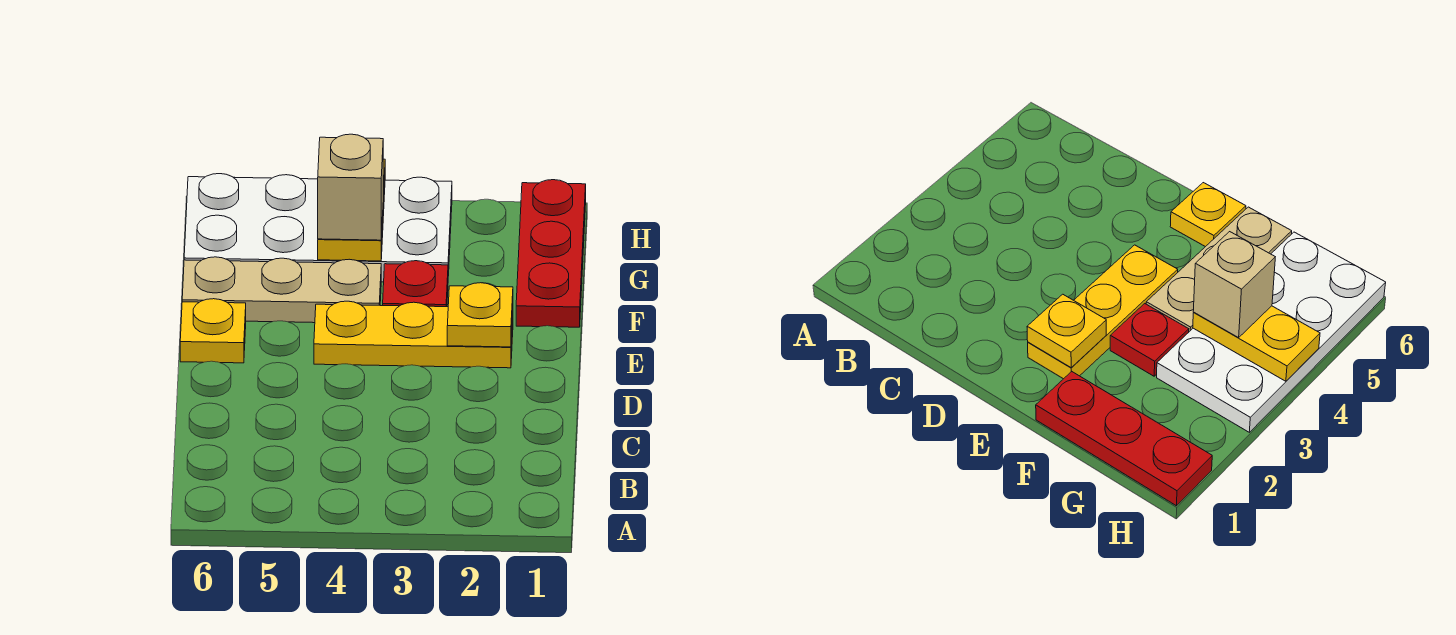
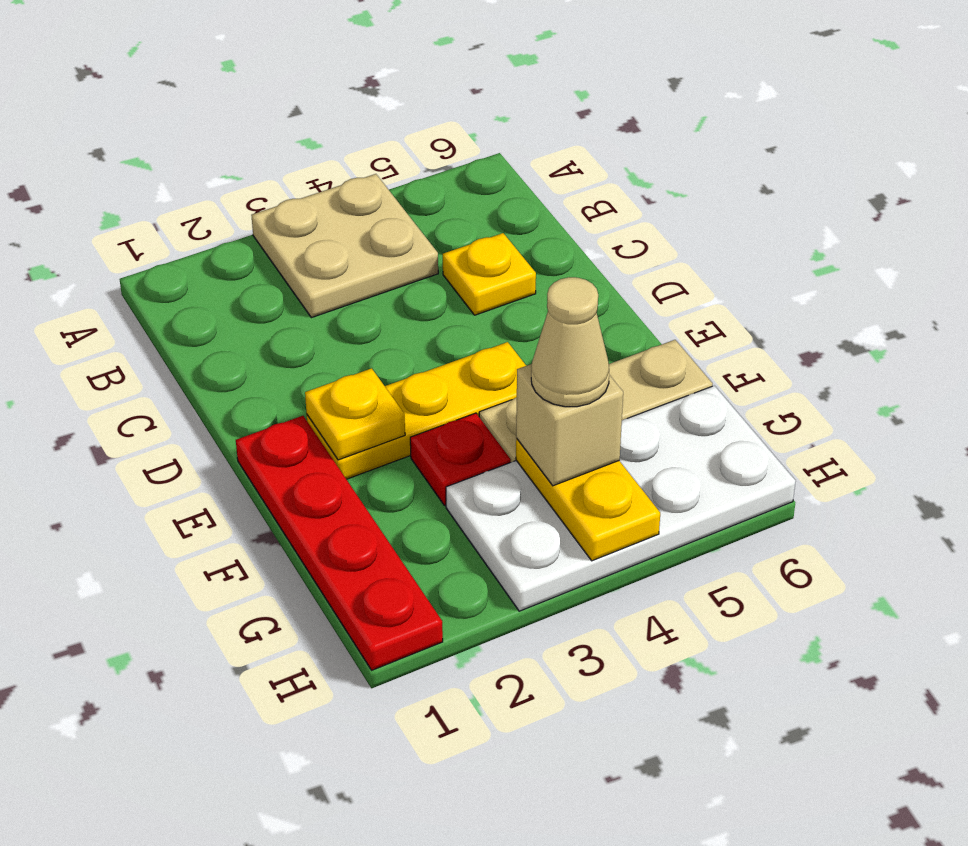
none -> tan plate A3:B4 level 1
yellow plate E6 level 1 -> yellow plate C5 level 1
red plate F1:H1 level 1 -> red plate E1:H1 level 1
none -> tan cone G4 level 4

